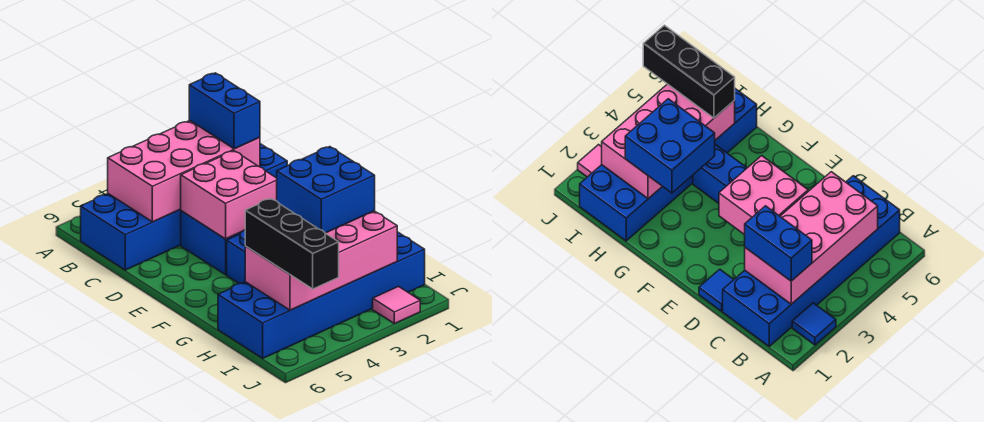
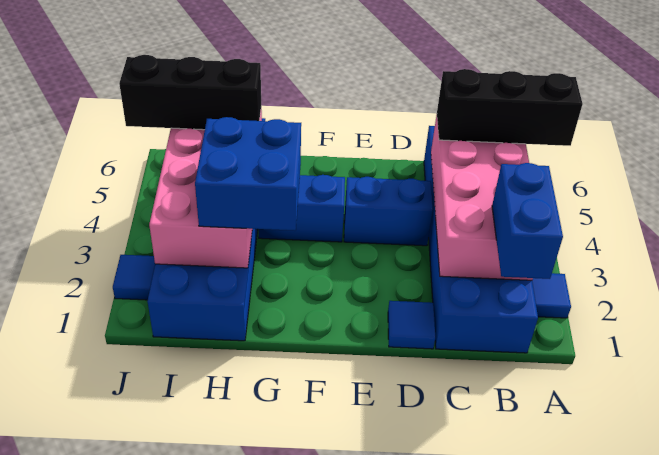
none -> black brick A5:C5 level 3
blue brick B2:C2 level 3 -> blue brick B1:B2 level 3
pink brick D3:E4 level 2 -> none
pink tile J2 level 1 -> blue tile J2 level 1

